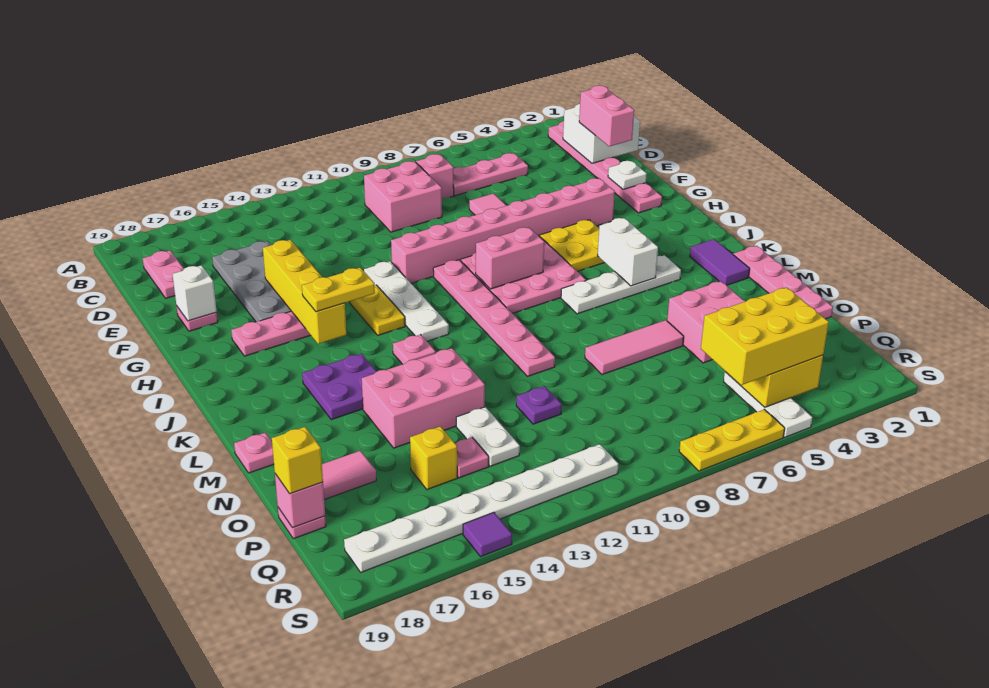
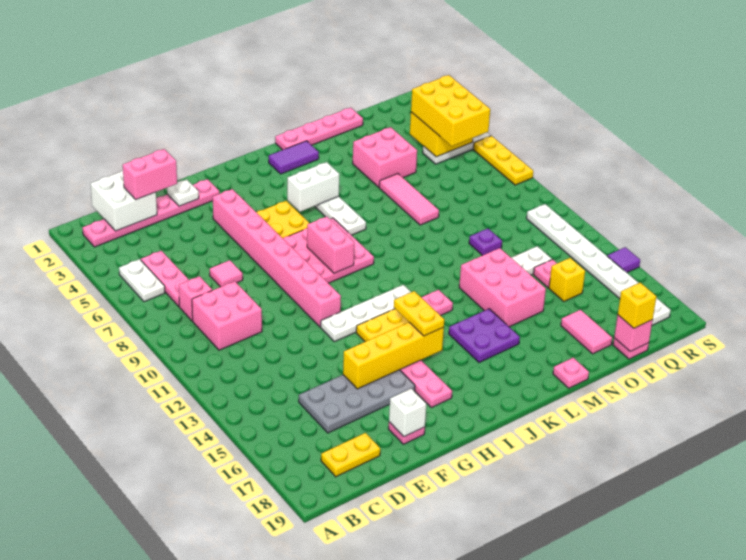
none -> white plate B5:B6 level 1
pink plate C18:D18 level 1 -> yellow plate C18:D18 level 1
pink plate H10:M10 level 1 -> none

